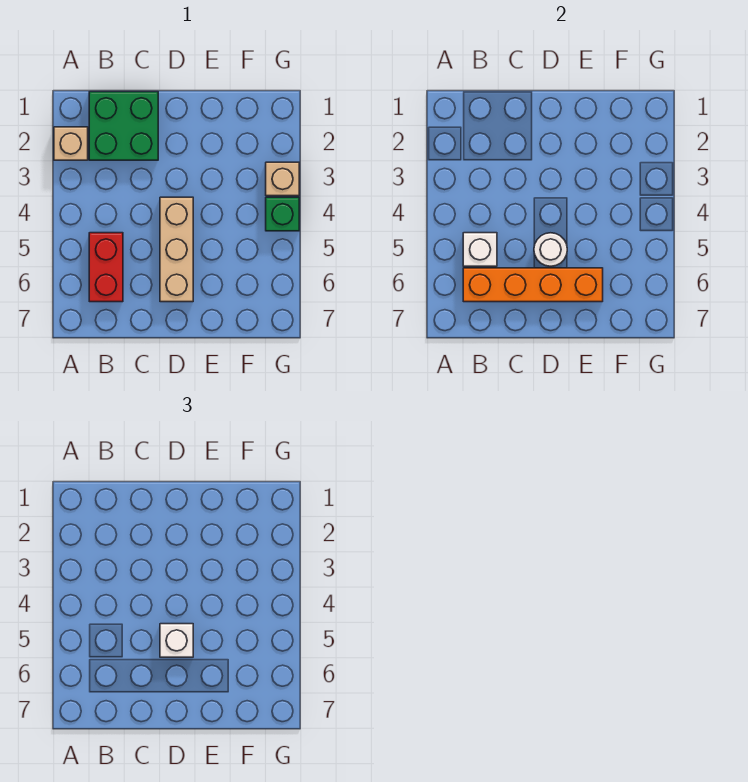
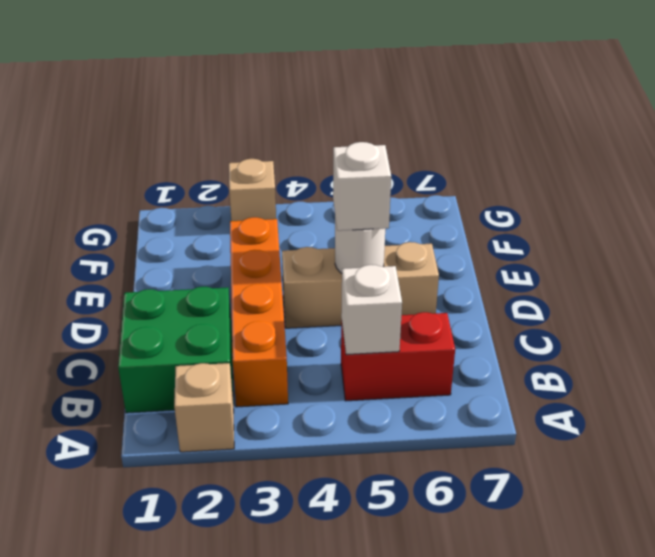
orange brick B6:E6 level 2 -> orange brick B3:E3 level 1
green brick G4 level 1 -> none

